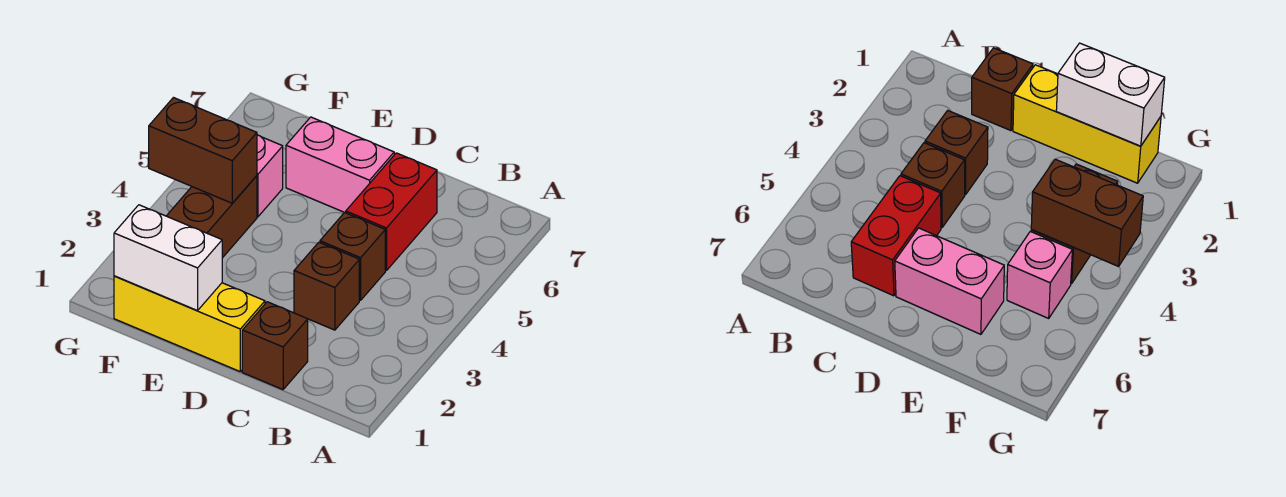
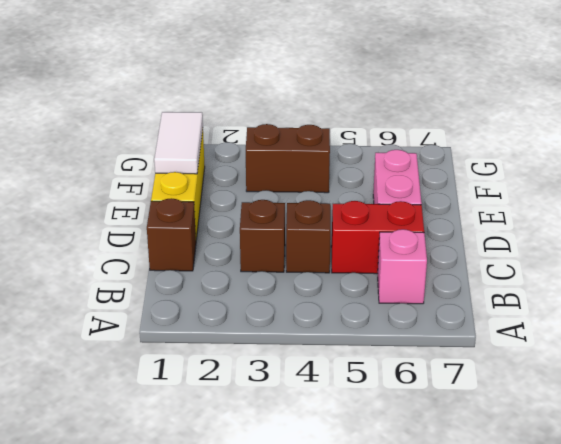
white brick E1:F1 level 2 -> white tile E1:F1 level 2
brown brick F4:G4 level 2 -> none
pink brick F5 level 1 -> pink brick B6 level 1

